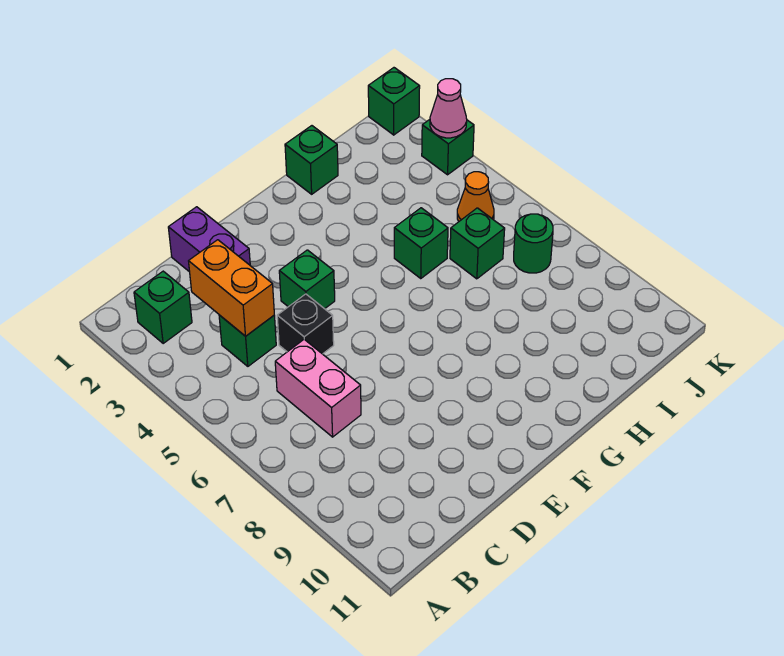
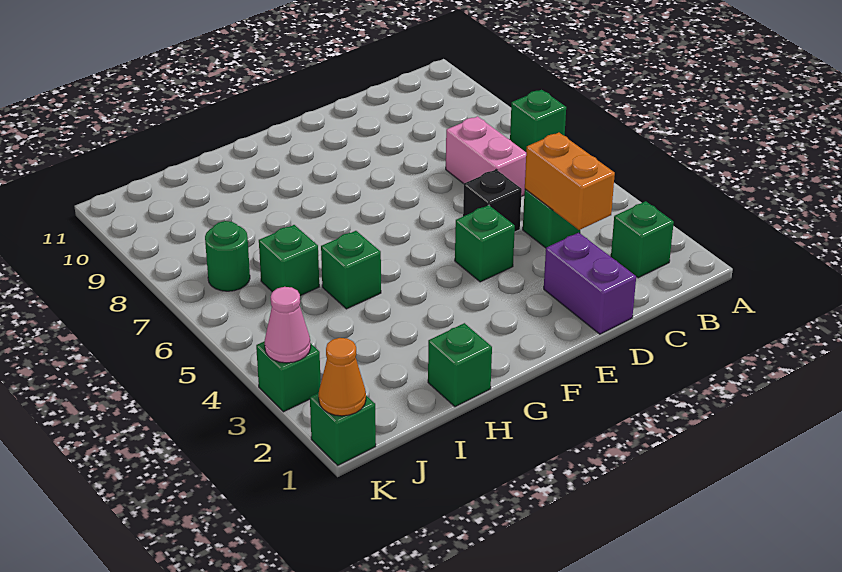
none -> green brick A7 level 1
orange cone J5 level 1 -> orange cone K1 level 2

